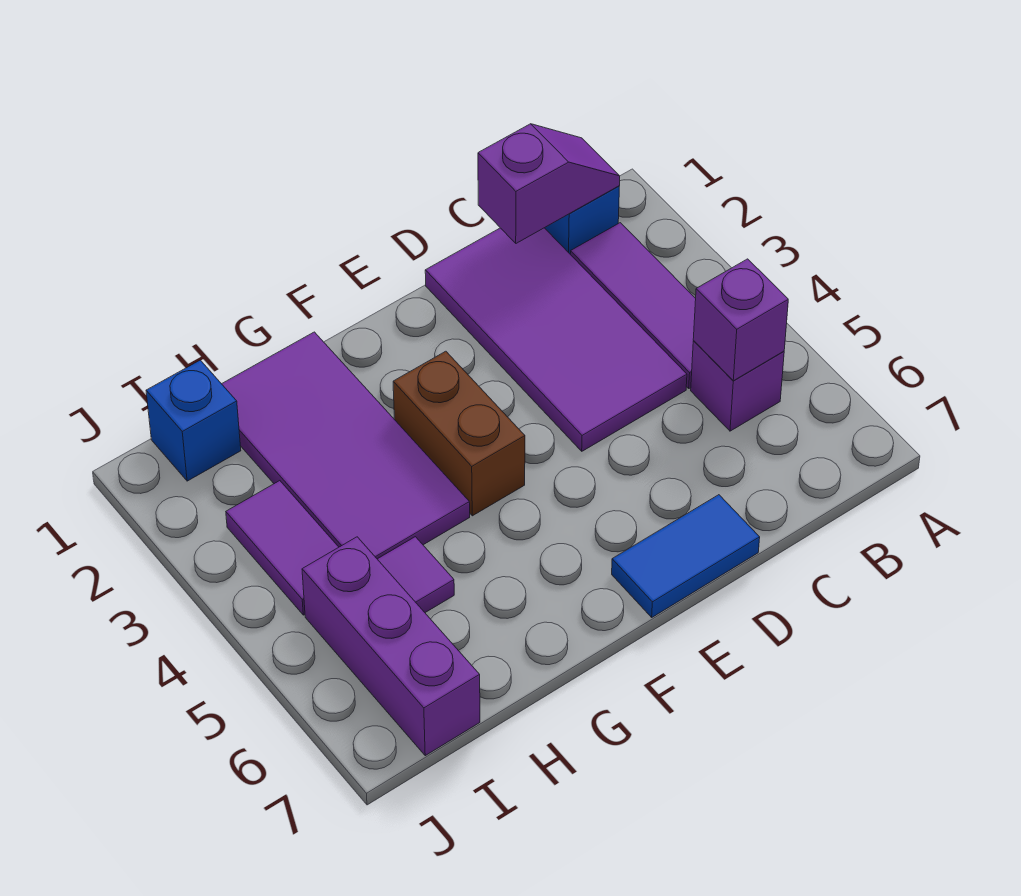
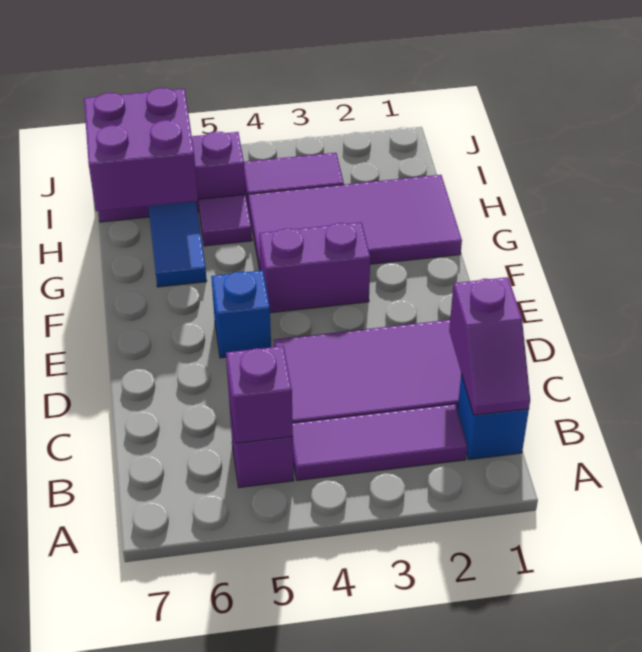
blue tile D7:E7 level 1 -> blue tile G6:H6 level 1
brown brick F3:F4 level 1 -> purple brick F3:F4 level 1
none -> purple brick H6:I7 level 2
blue brick I1 level 1 -> blue brick E5 level 1

